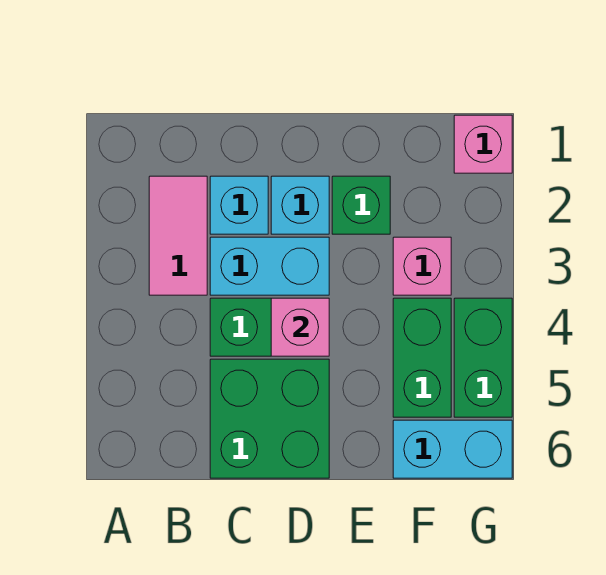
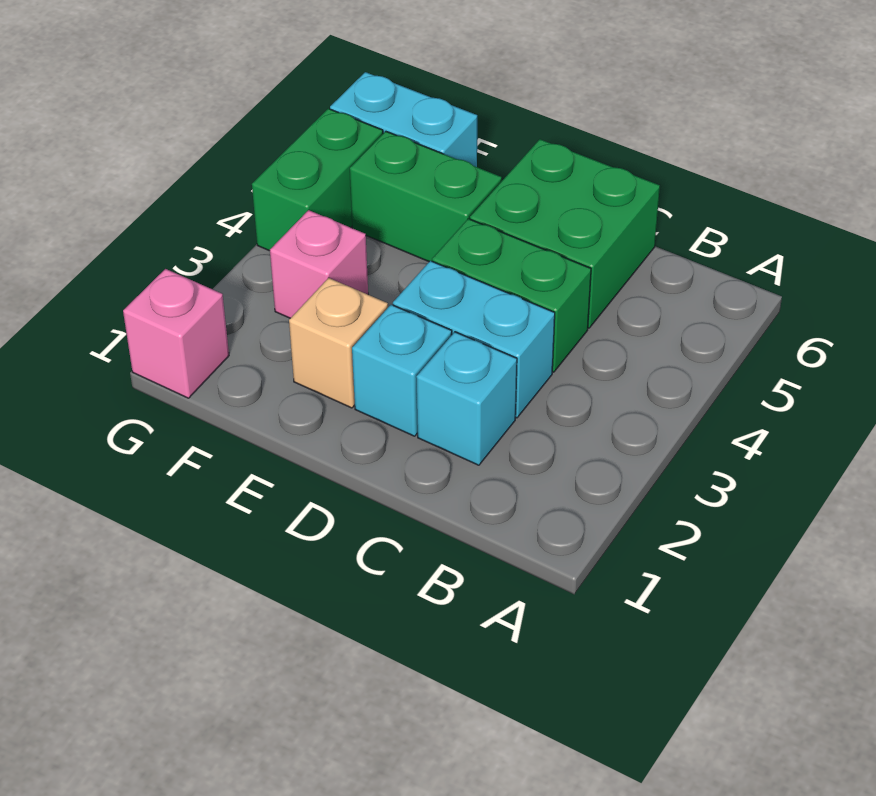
pink tile B2:B3 level 1 -> none
pink brick D4 level 2 -> none
green brick E2 level 1 -> tan brick E2 level 1
green brick F4:F5 level 1 -> green brick E5:F5 level 1

